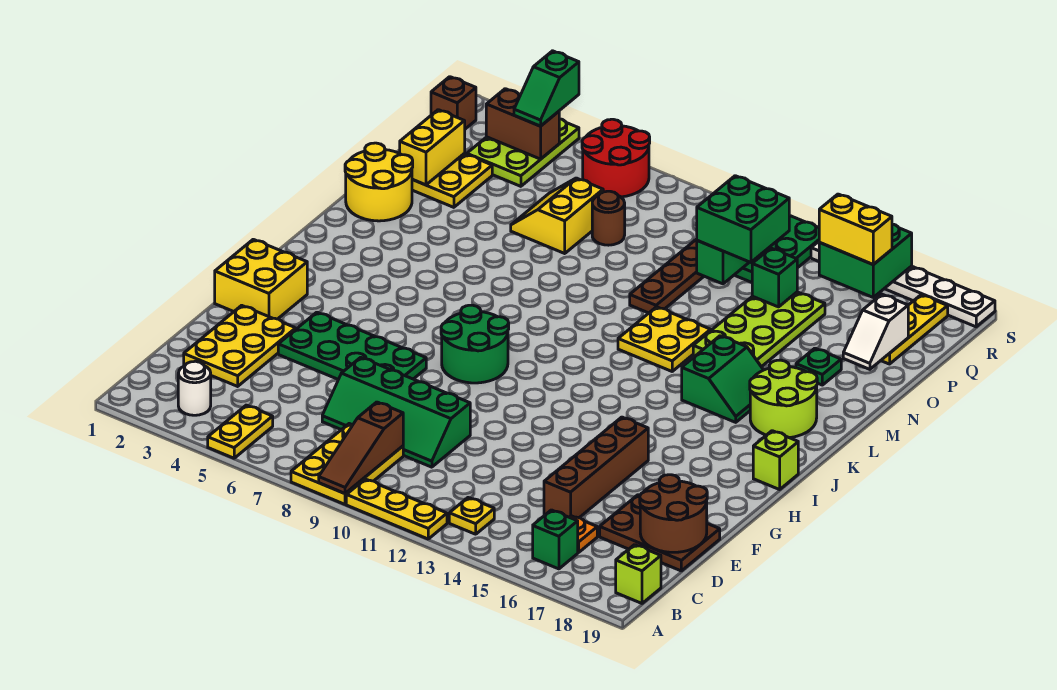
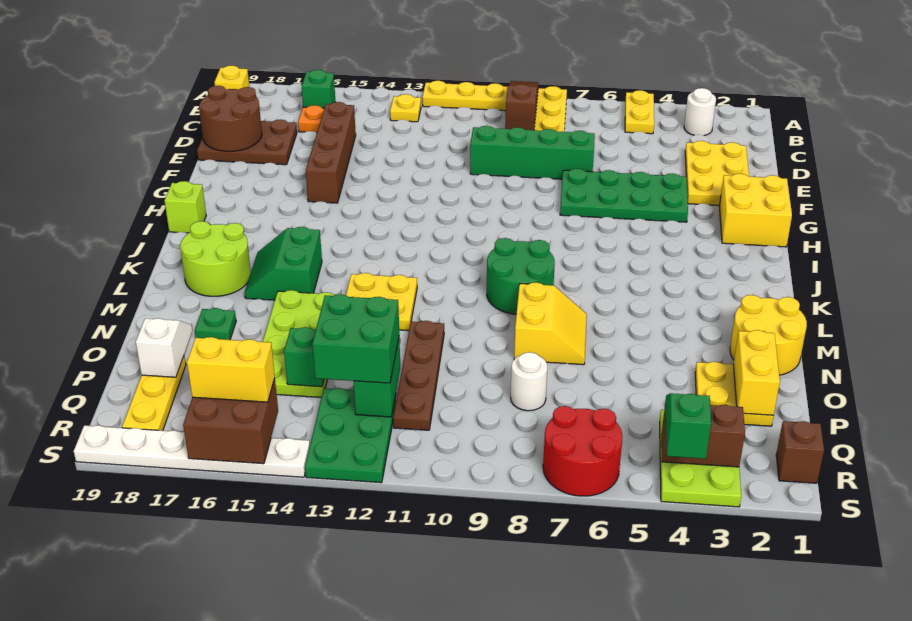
lime brick B19 level 1 -> yellow brick B19 level 1
green round brick H8:I9 level 1 -> green round brick K8:L9 level 1
yellow slope O6:P7 level 1 top 7 -> yellow slope M7:N8 level 1 top 8
brown round brick P8 level 1 -> white round brick P8 level 1
green brick R15:S16 level 2 -> brown brick R15:S16 level 2

